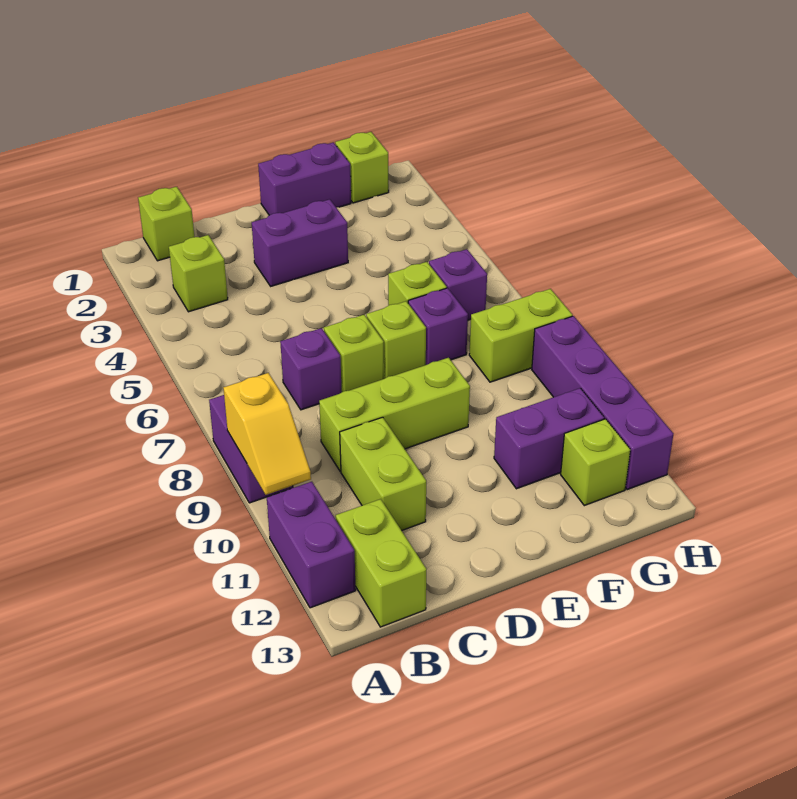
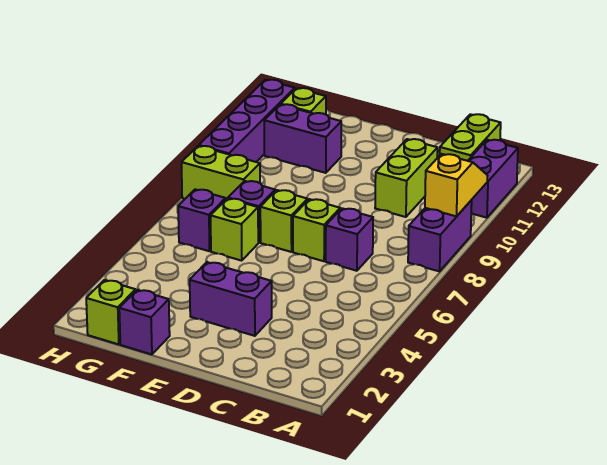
lime brick B1 level 1 -> none
lime brick B3 level 1 -> none
lime brick C9:E9 level 1 -> none
purple brick E1:F1 level 1 -> purple brick F1 level 1

